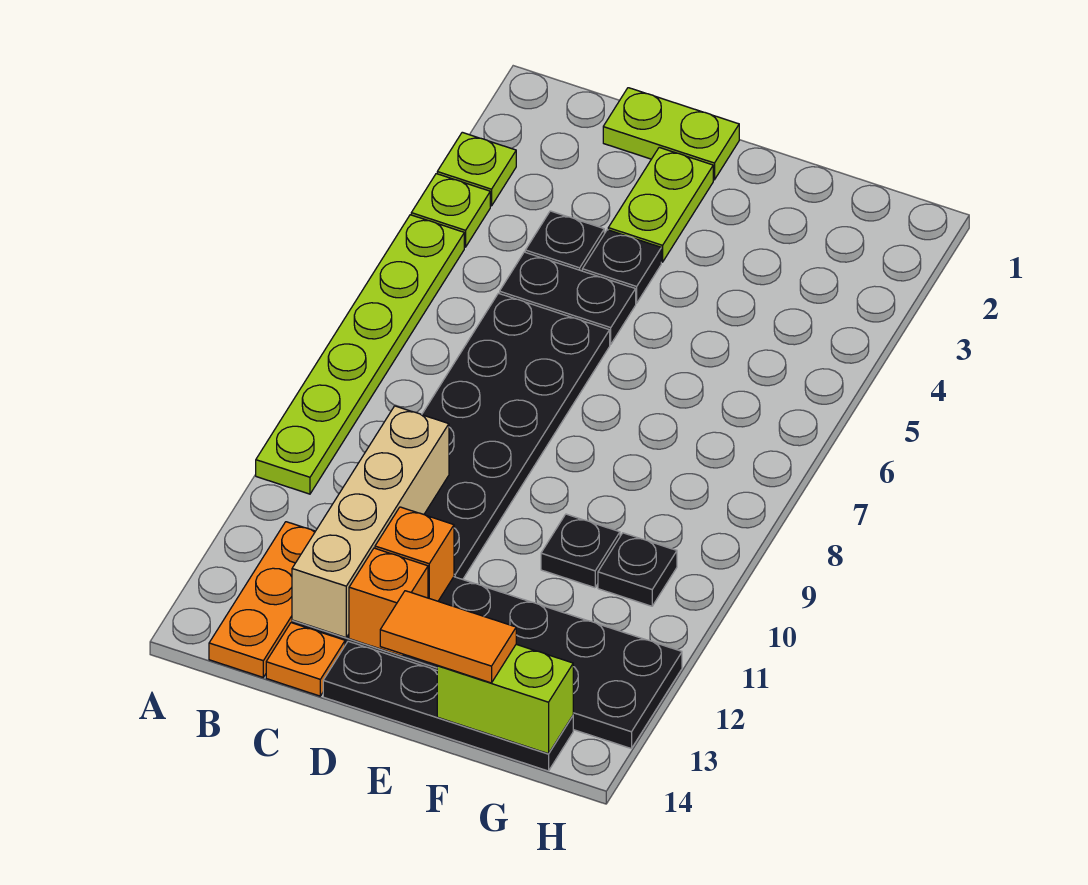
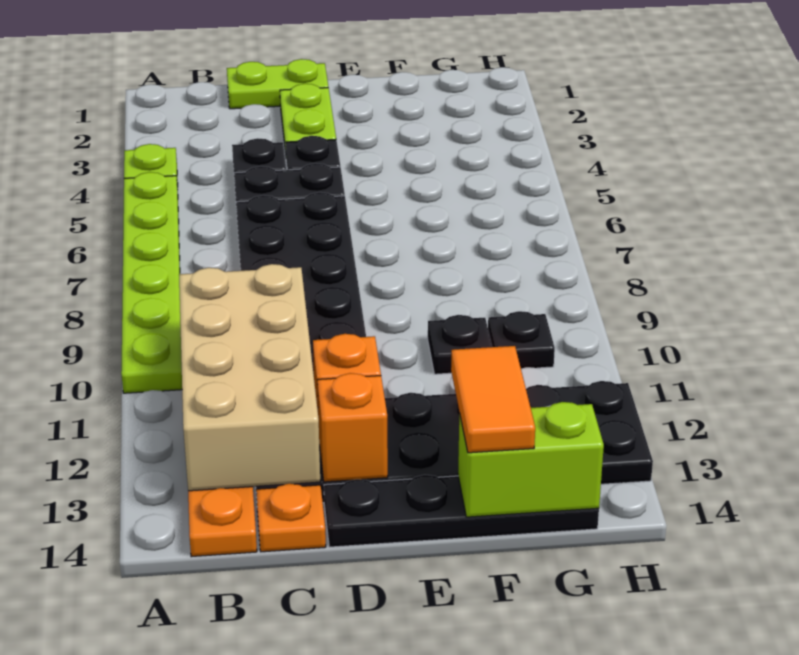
lime plate A3 level 1 -> none
tan brick C10:C13 level 2 -> tan brick B10:C13 level 2
orange tile E14:F14 level 3 -> orange tile F13:F14 level 3

